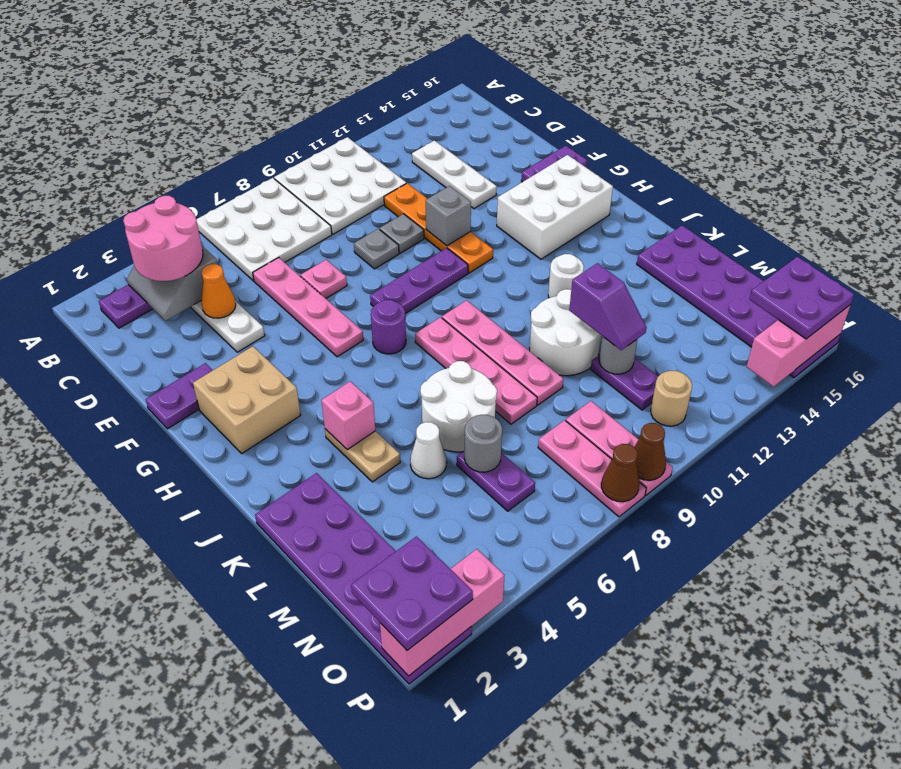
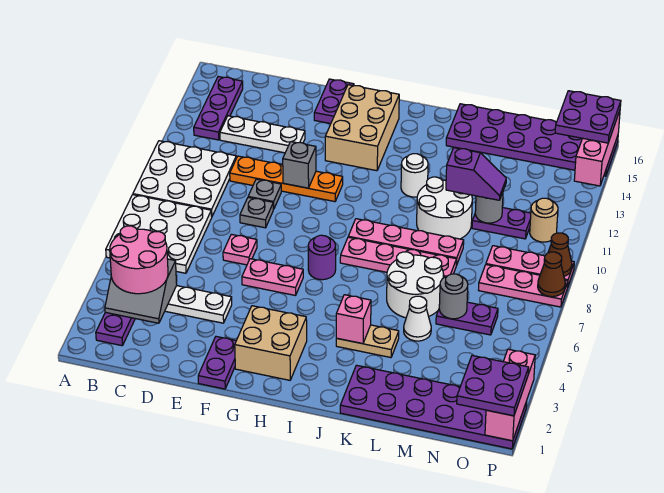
orange cone D4 level 2 -> none
pink plate D6:G6 level 1 -> pink plate F6:G6 level 1
purple plate G8:G10 level 1 -> purple plate B13:B15 level 1
white brick G13:H15 level 1 -> tan brick G13:H15 level 1

